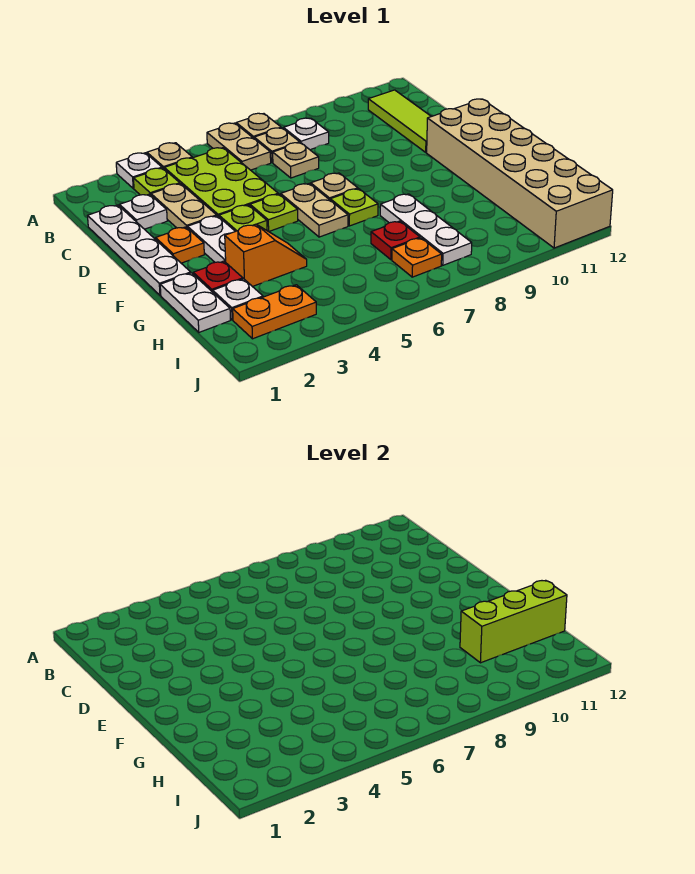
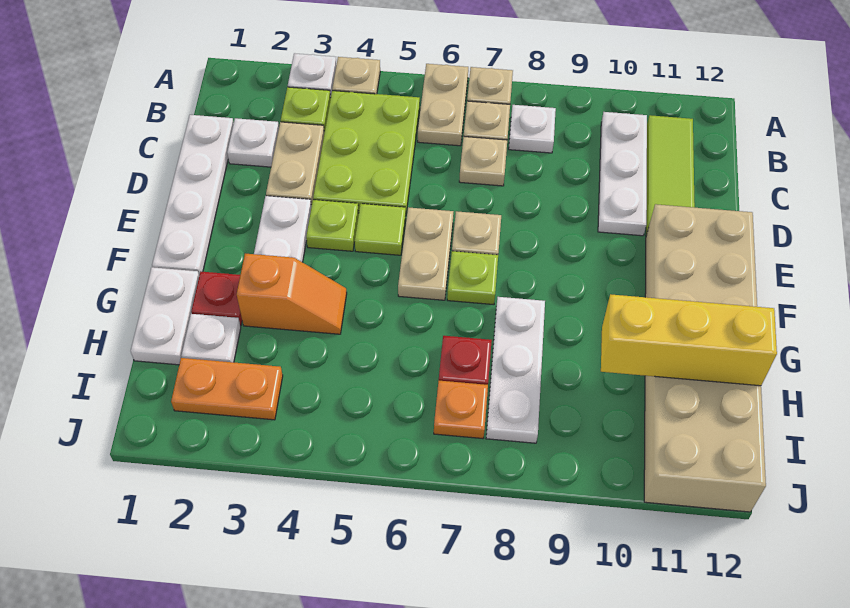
none -> white plate B10:D10 level 1
orange plate E2 level 1 -> none
lime plate E5 level 1 -> lime tile E5 level 1
lime brick H10:H12 level 2 -> yellow brick H10:H12 level 2

